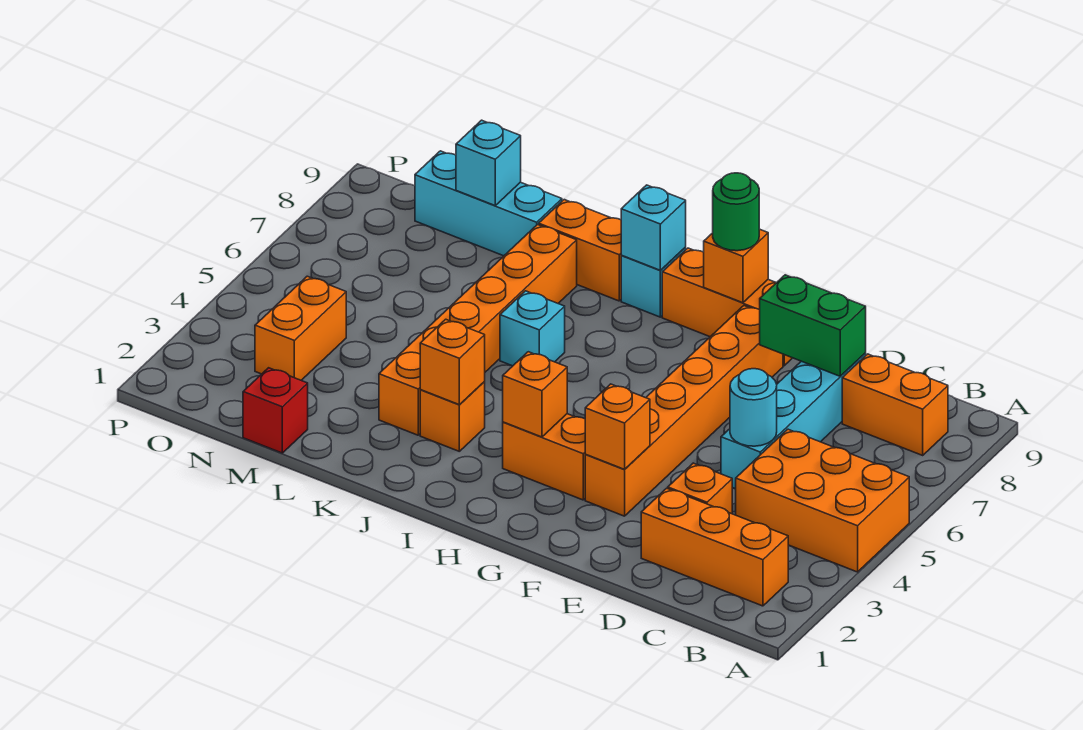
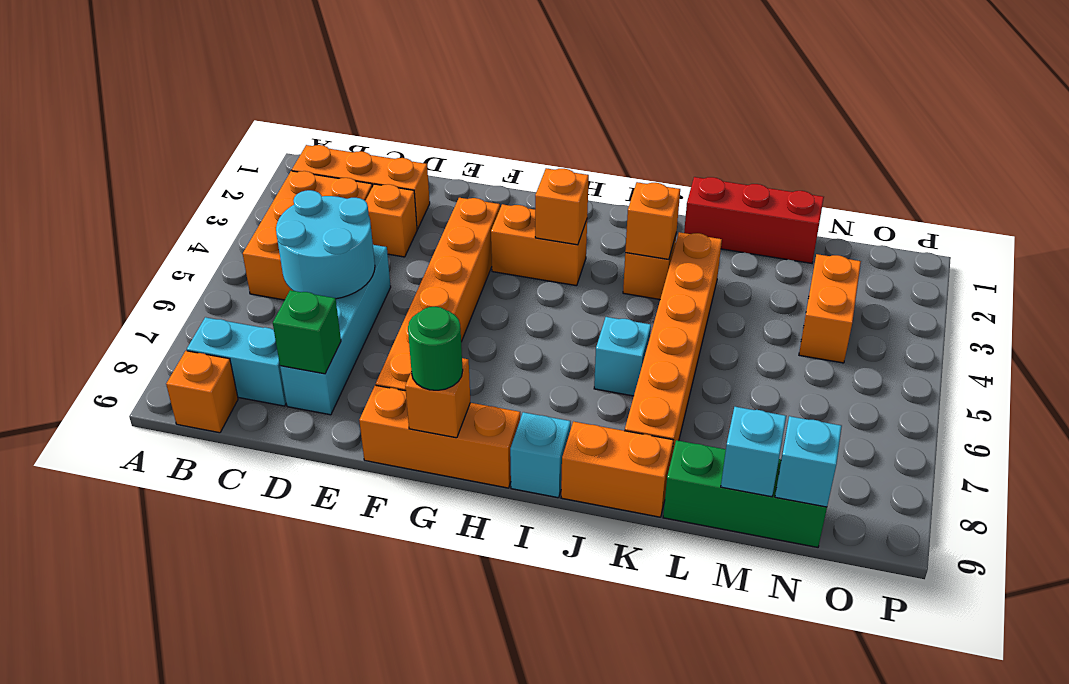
orange brick A4:C5 level 1 -> orange brick B3:C5 level 1
orange brick B8:C8 level 1 -> cyan brick B8:C8 level 1
cyan round brick D5 level 2 -> cyan round brick C5:D6 level 2
green brick D8:E8 level 2 -> green brick D8 level 2
orange brick F3 level 2 -> orange brick B9 level 1
cyan brick I9 level 2 -> cyan brick N9 level 2
cyan brick L9:N9 level 1 -> green brick L9:N9 level 1
red brick M1 level 1 -> red brick K1:M1 level 1

